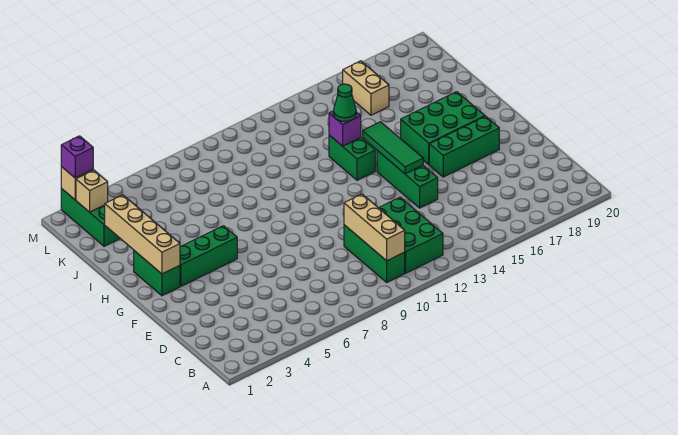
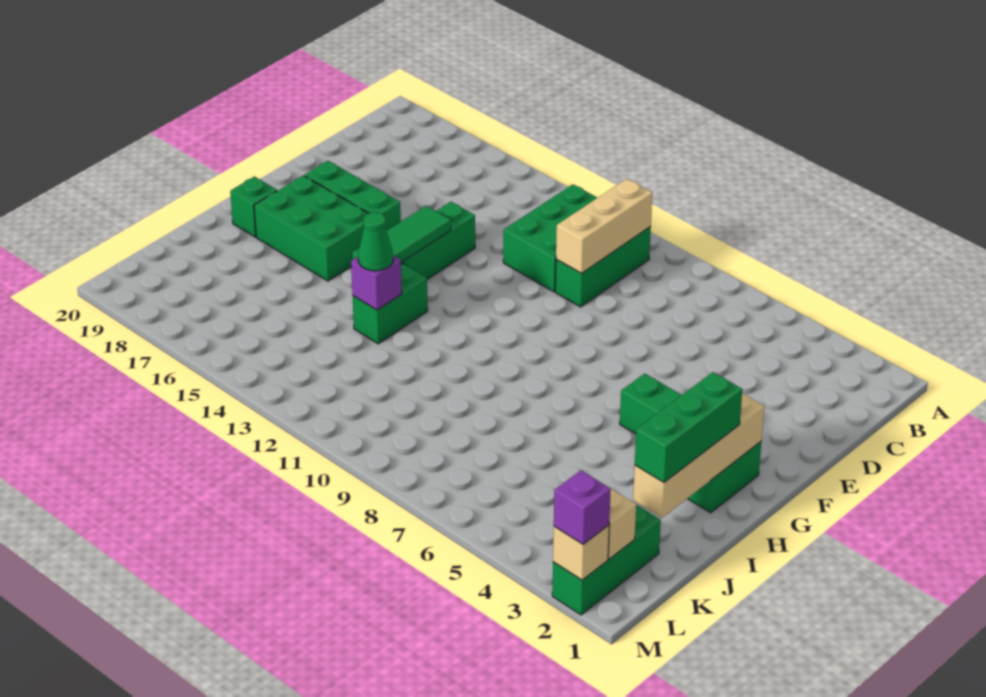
none -> green brick H2:J2 level 3
none -> green brick H19 level 1
tan brick K16:L16 level 1 -> none

